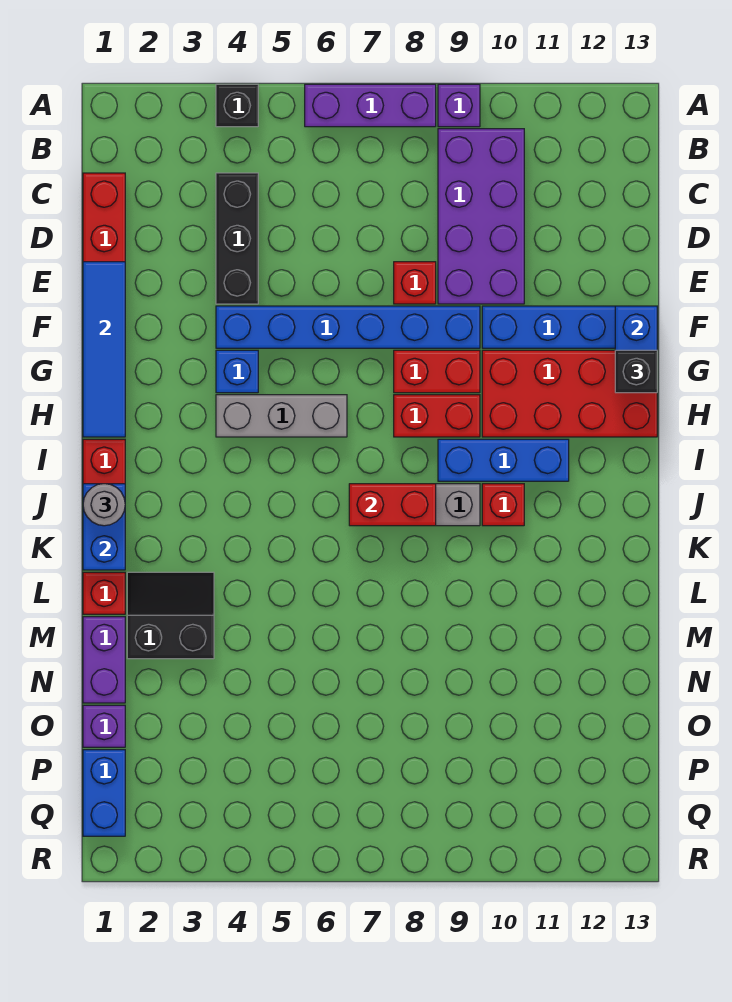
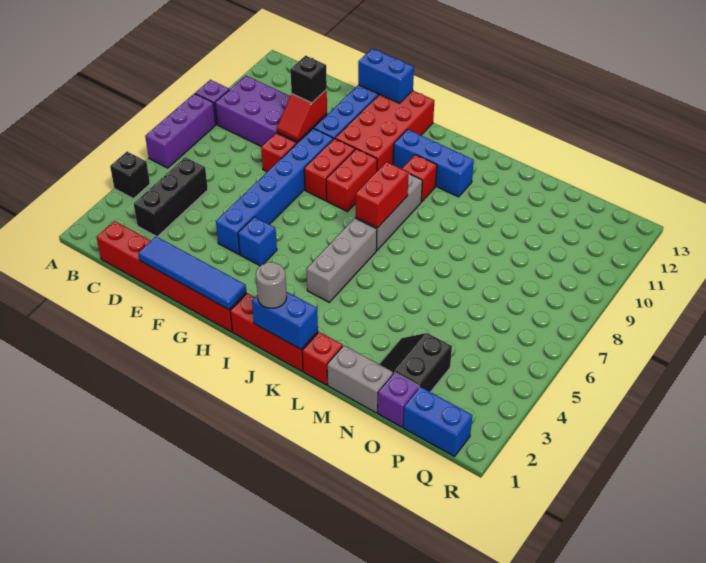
black brick C4:E4 level 1 -> black brick C3:C5 level 1
none -> red slope E9:E10 level 2 top 10
black brick G13 level 3 -> black brick E10 level 3
grey brick H4:H6 level 1 -> grey brick J4:J6 level 1
blue brick I9:I11 level 1 -> blue brick I11:K11 level 1
black slope L2:M3 level 1 top M -> black slope N2:O3 level 1 top O
purple brick M1:N1 level 1 -> grey brick M1:N1 level 1

